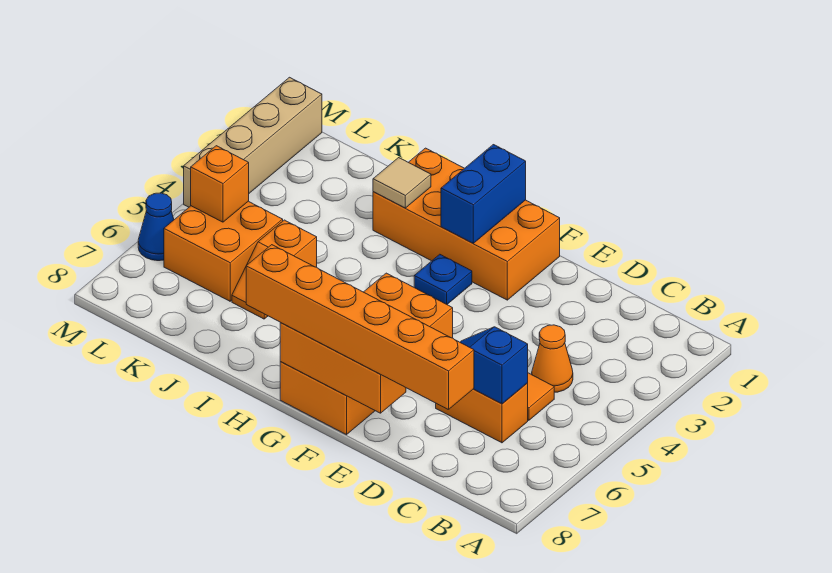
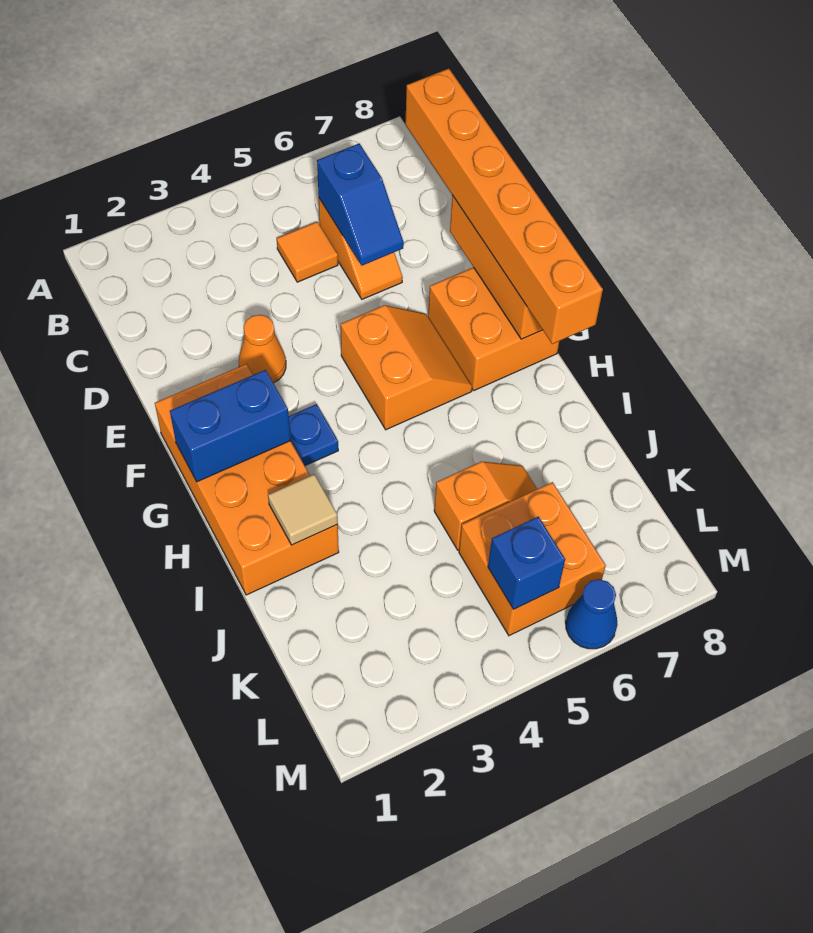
orange cone C4 level 1 -> orange cone E3 level 1
orange brick L5 level 2 -> blue brick L5 level 2
tan brick M1:M4 level 1 -> none

